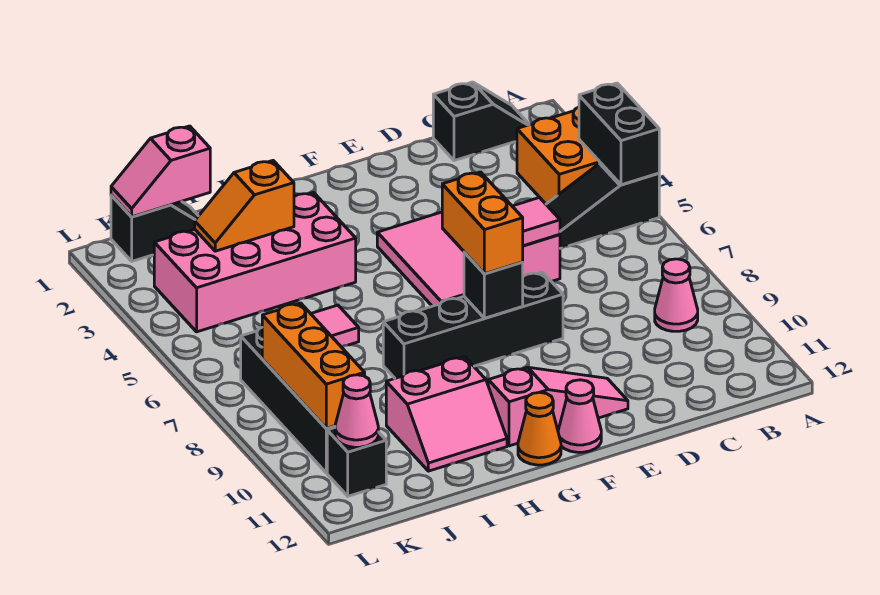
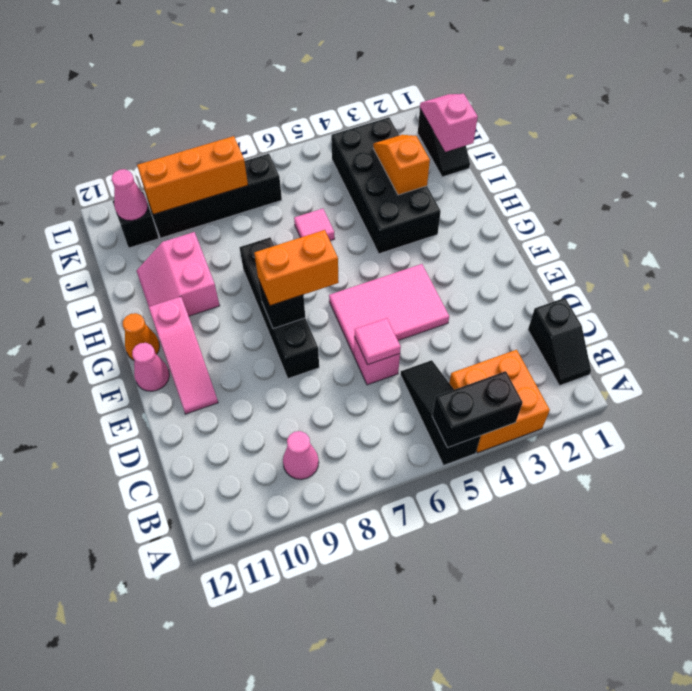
pink brick H3:K4 level 1 -> black brick H3:K4 level 1

